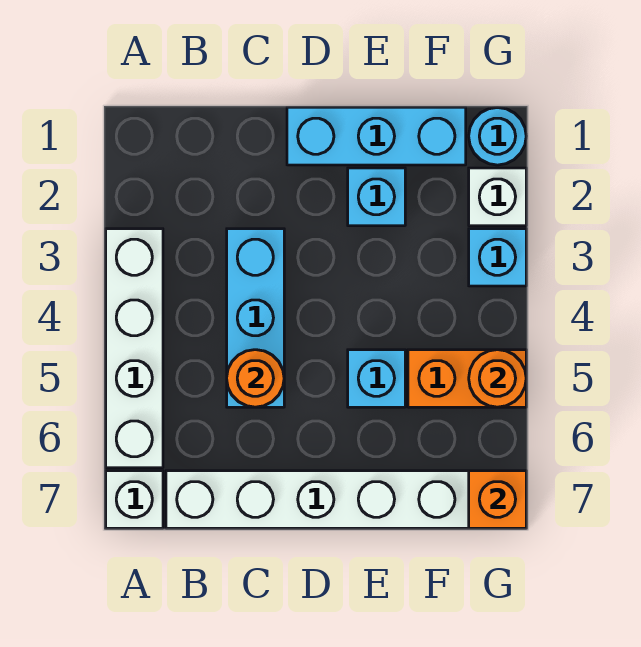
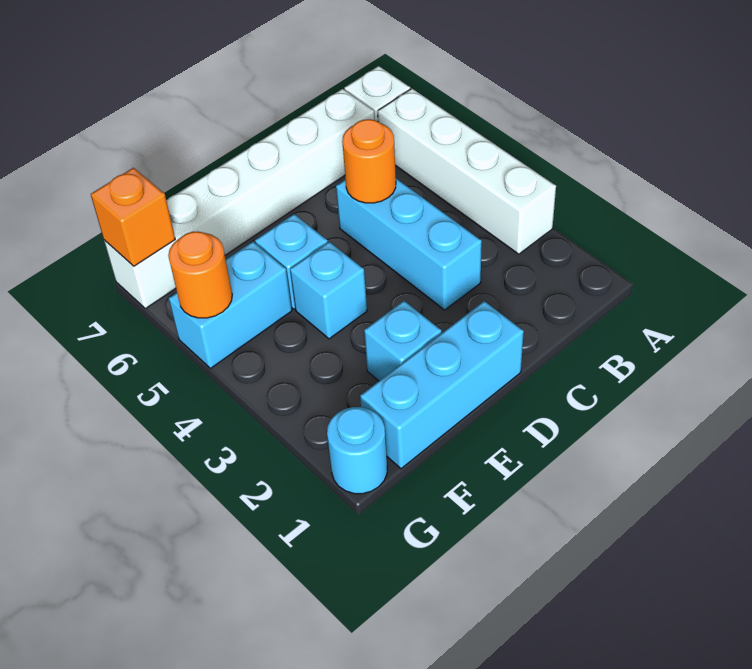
orange brick F5:G5 level 1 -> cyan brick F5:G5 level 1
white brick G2 level 1 -> none
cyan brick G3 level 1 -> cyan brick E4 level 1

